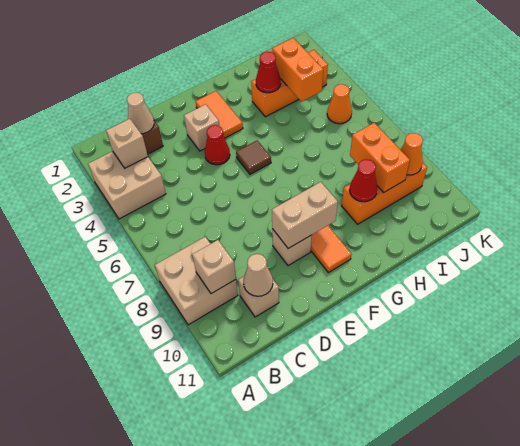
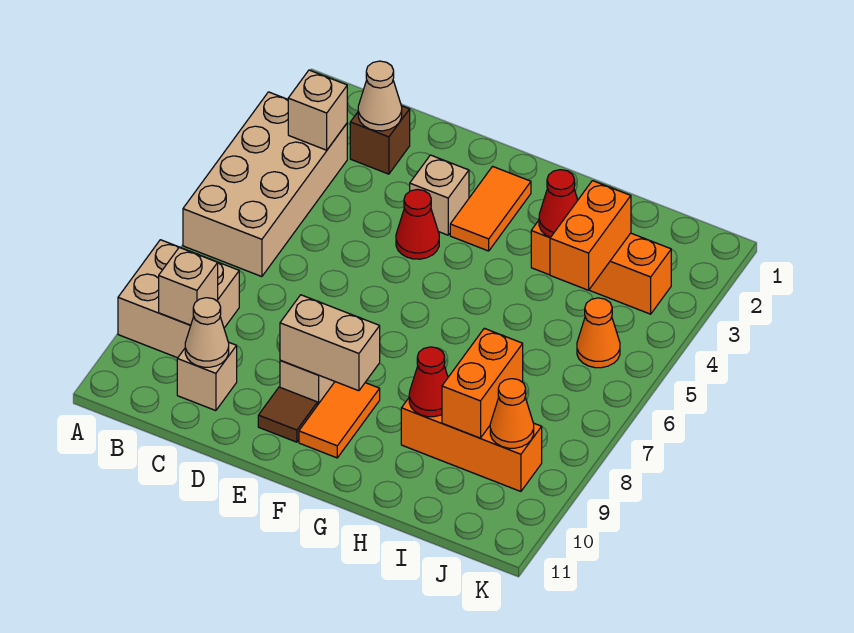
tan brick A3:B4 level 1 -> tan brick A3:B6 level 1
brown tile F5 level 1 -> brown tile E10 level 1

